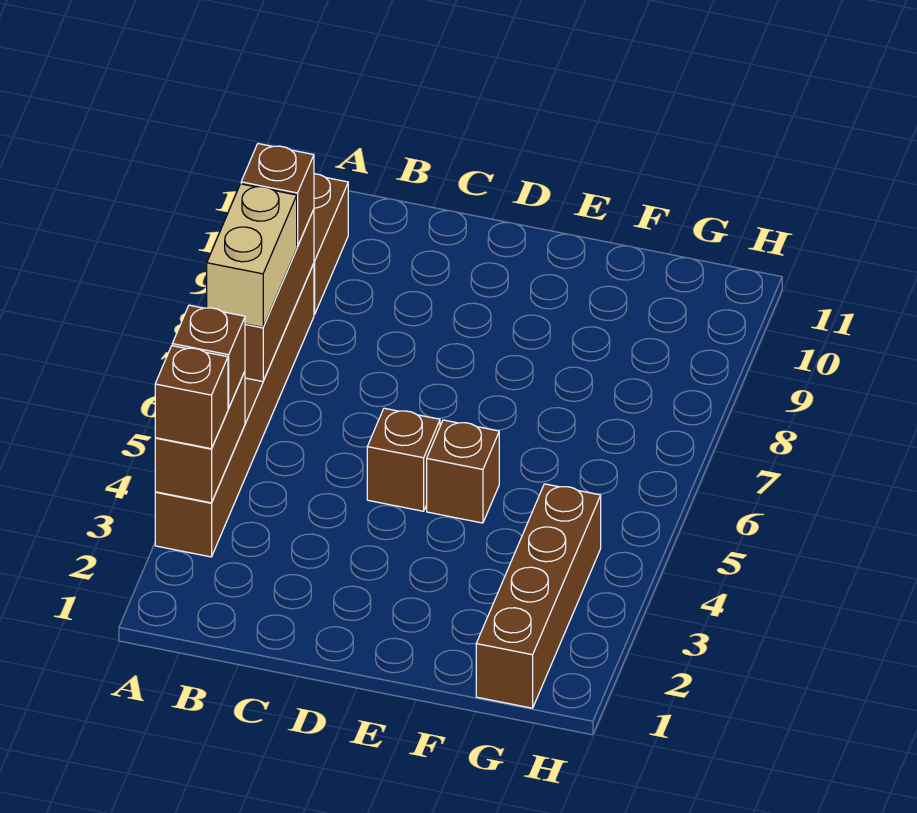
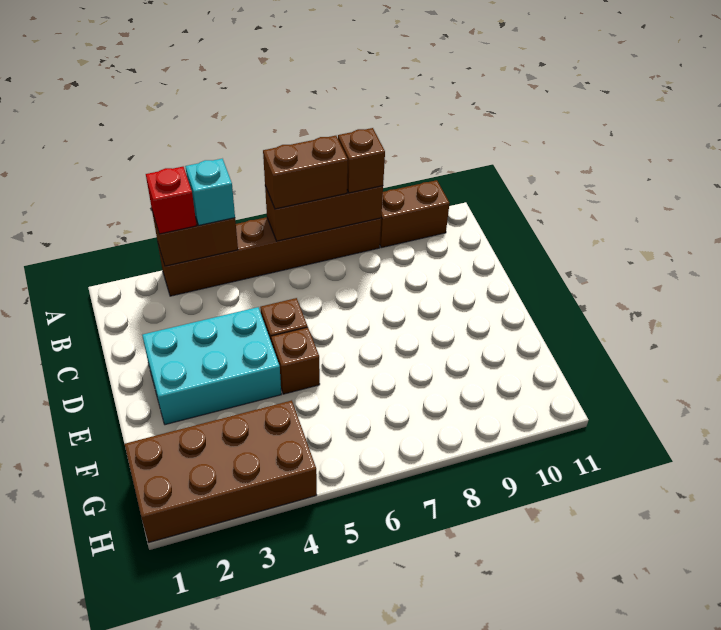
brown brick A3 level 3 -> red brick A3 level 3
brown brick A4 level 3 -> cyan brick A4 level 3
tan brick A6:A7 level 3 -> brown brick A6:A7 level 3
none -> cyan brick D2:E4 level 1
brown brick G1:G4 level 1 -> brown brick G1:H4 level 1

